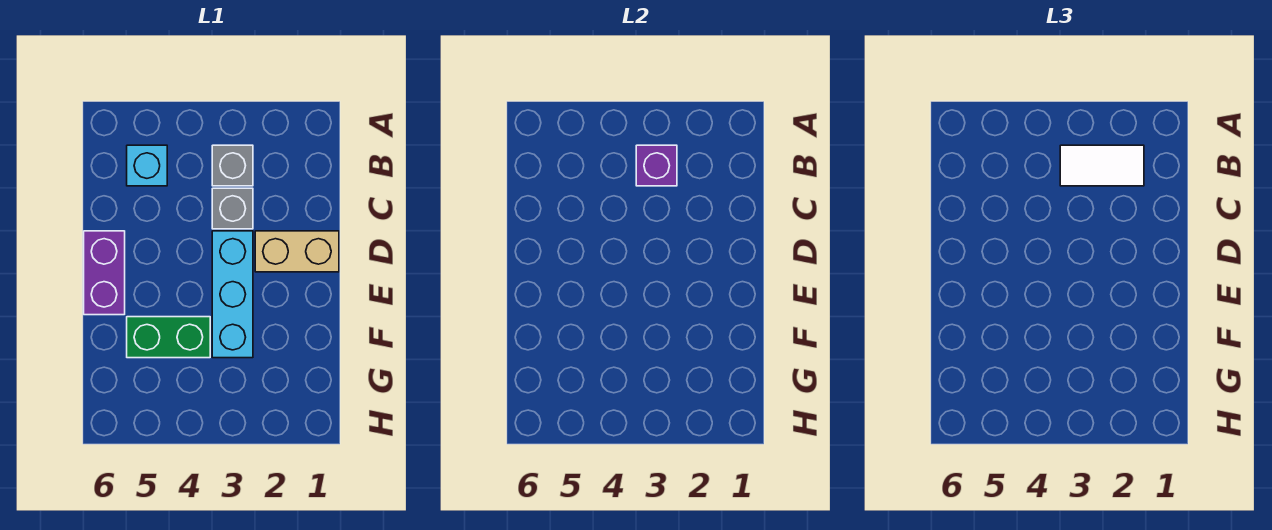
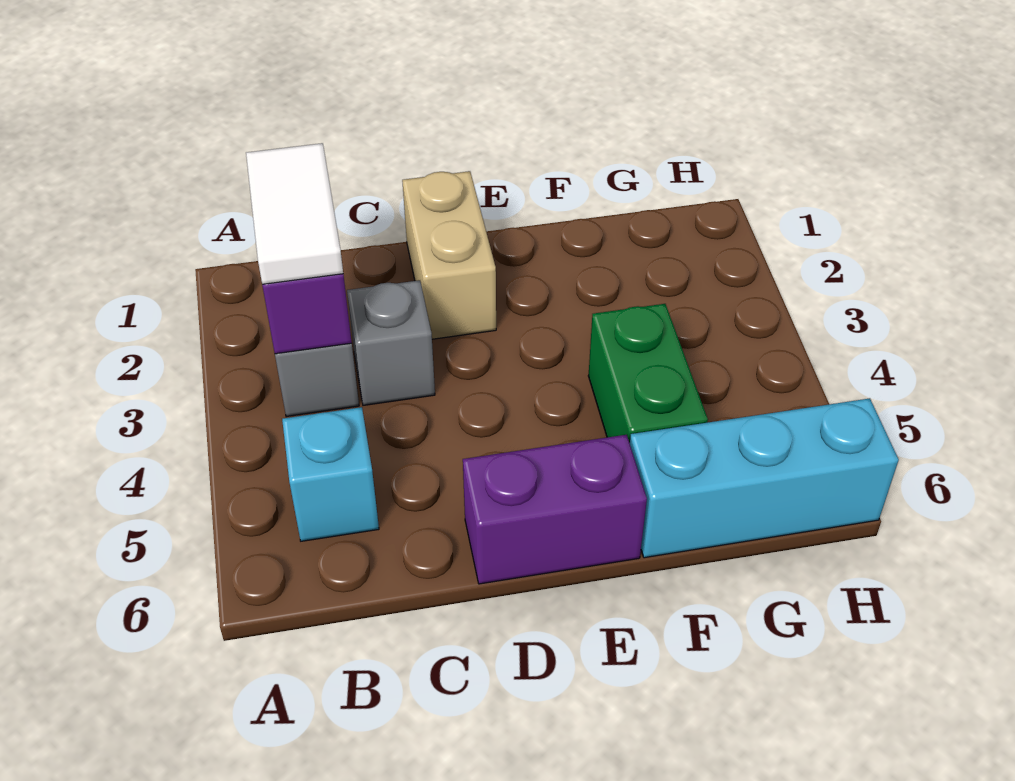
cyan brick D3:F3 level 1 -> cyan brick F6:H6 level 1

